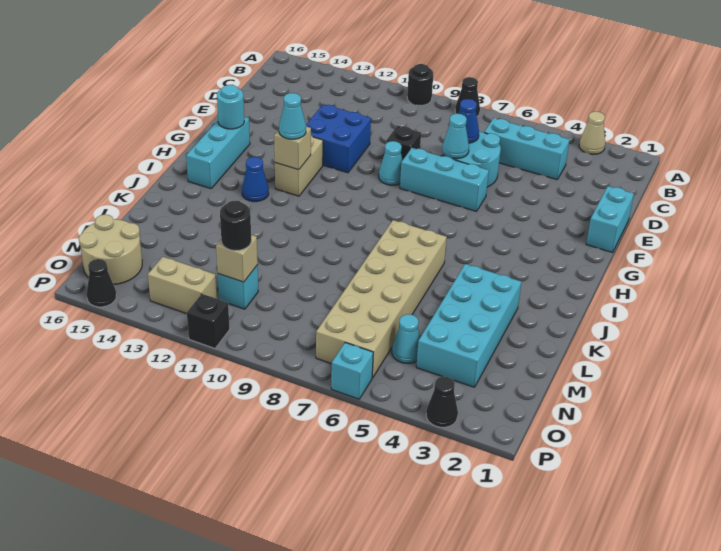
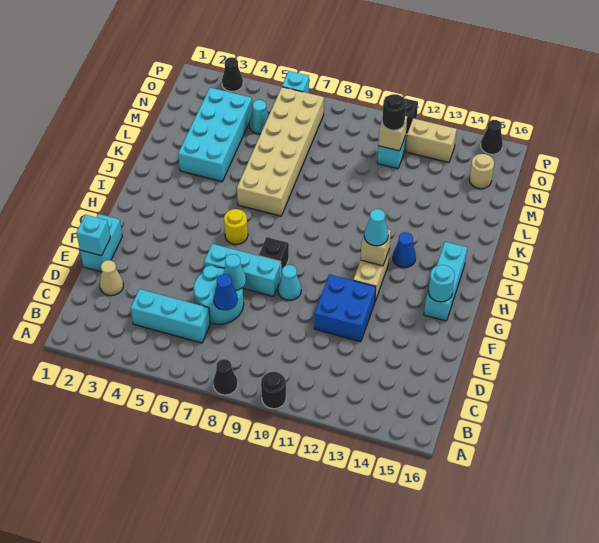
tan cone A3 level 1 -> tan cone D2 level 1
none -> cyan brick E1 level 2
black brick E9 level 1 -> black brick G8 level 1
none -> yellow round brick H6 level 1
tan round brick N15:O16 level 1 -> tan round brick N15 level 1

